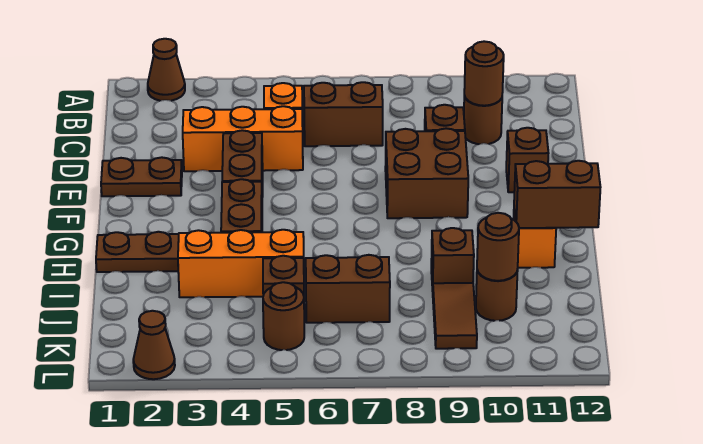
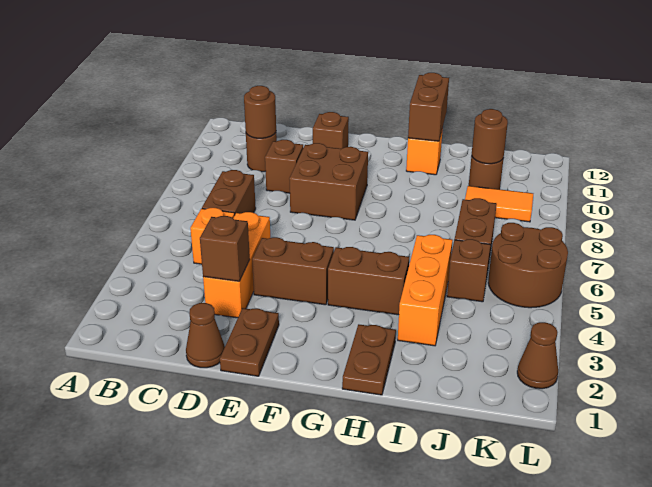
brown cone A2 level 1 -> brown cone D1 level 1
brown brick I9 level 1 -> brown brick D3 level 2
brown tile J9:K9 level 1 -> orange tile J9:K9 level 1
brown round brick K5 level 1 -> brown round brick K5:L6 level 1

